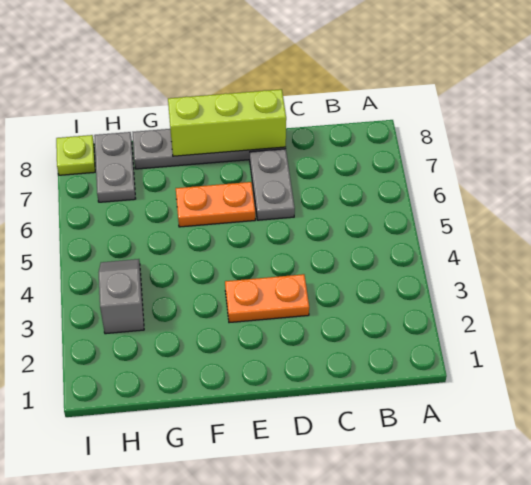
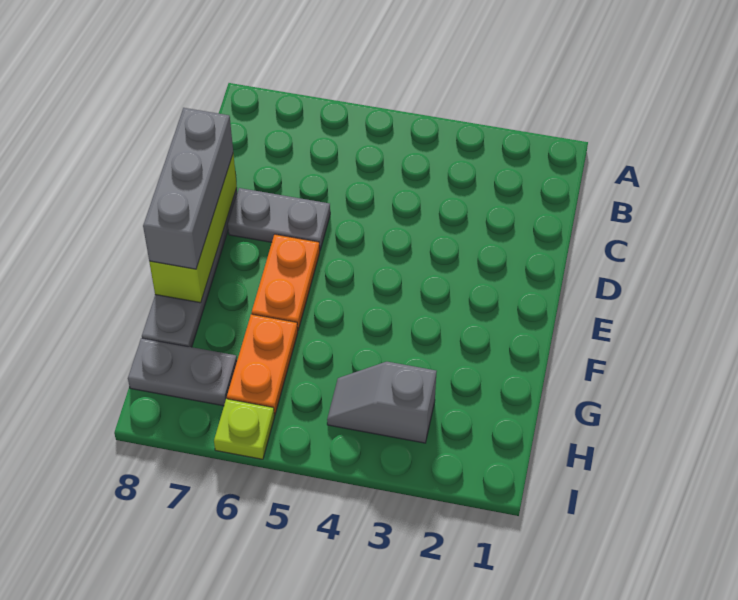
orange plate D3:E3 level 1 -> orange plate G6:H6 level 1
none -> grey brick D8:F8 level 3
lime plate I8 level 1 -> lime plate I6 level 1

